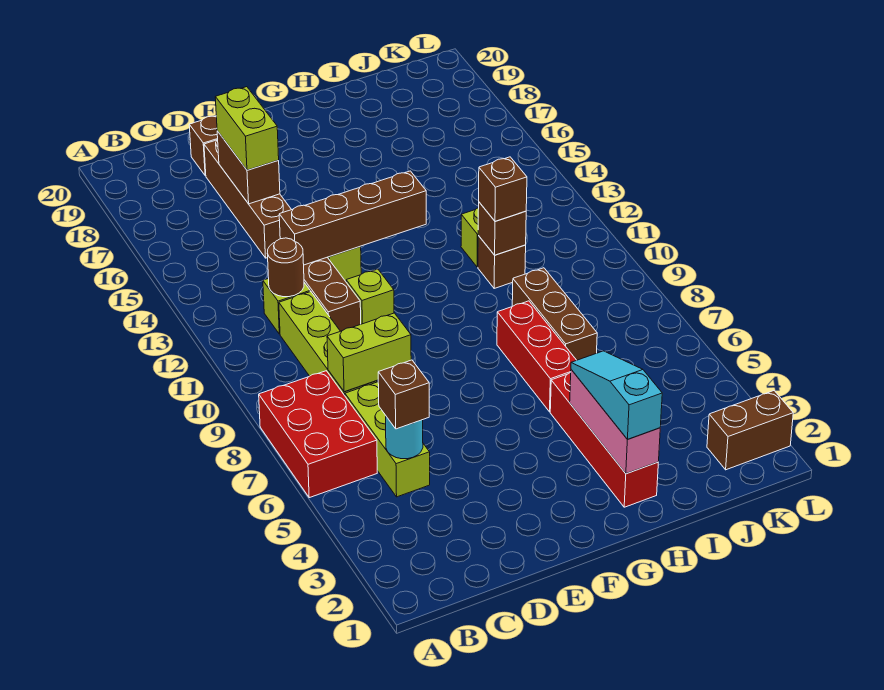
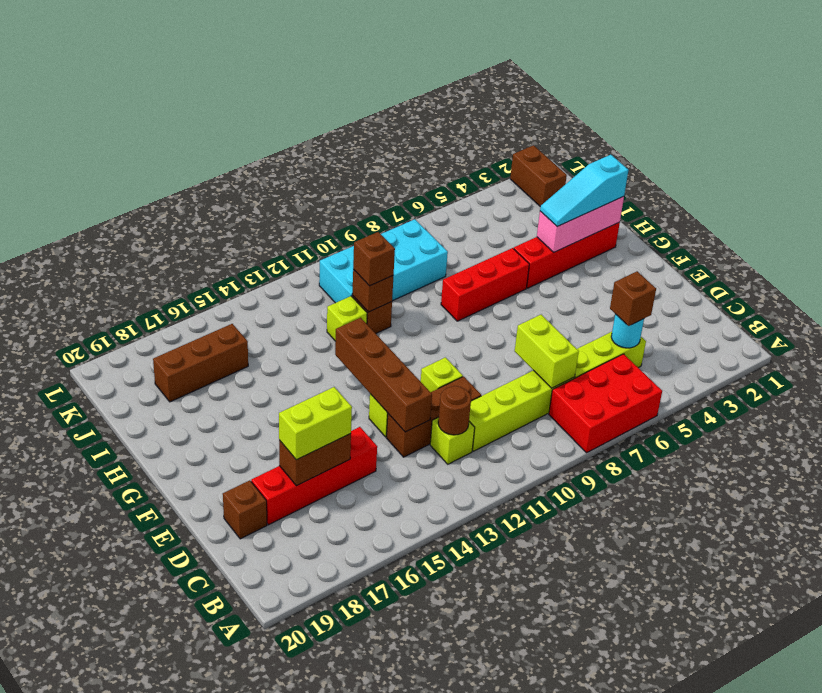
brown brick D15:D18 level 1 -> red brick D15:D18 level 1
brown brick I7:I9 level 1 -> brown brick J16:J18 level 1
none -> cyan brick J8:K11 level 1

